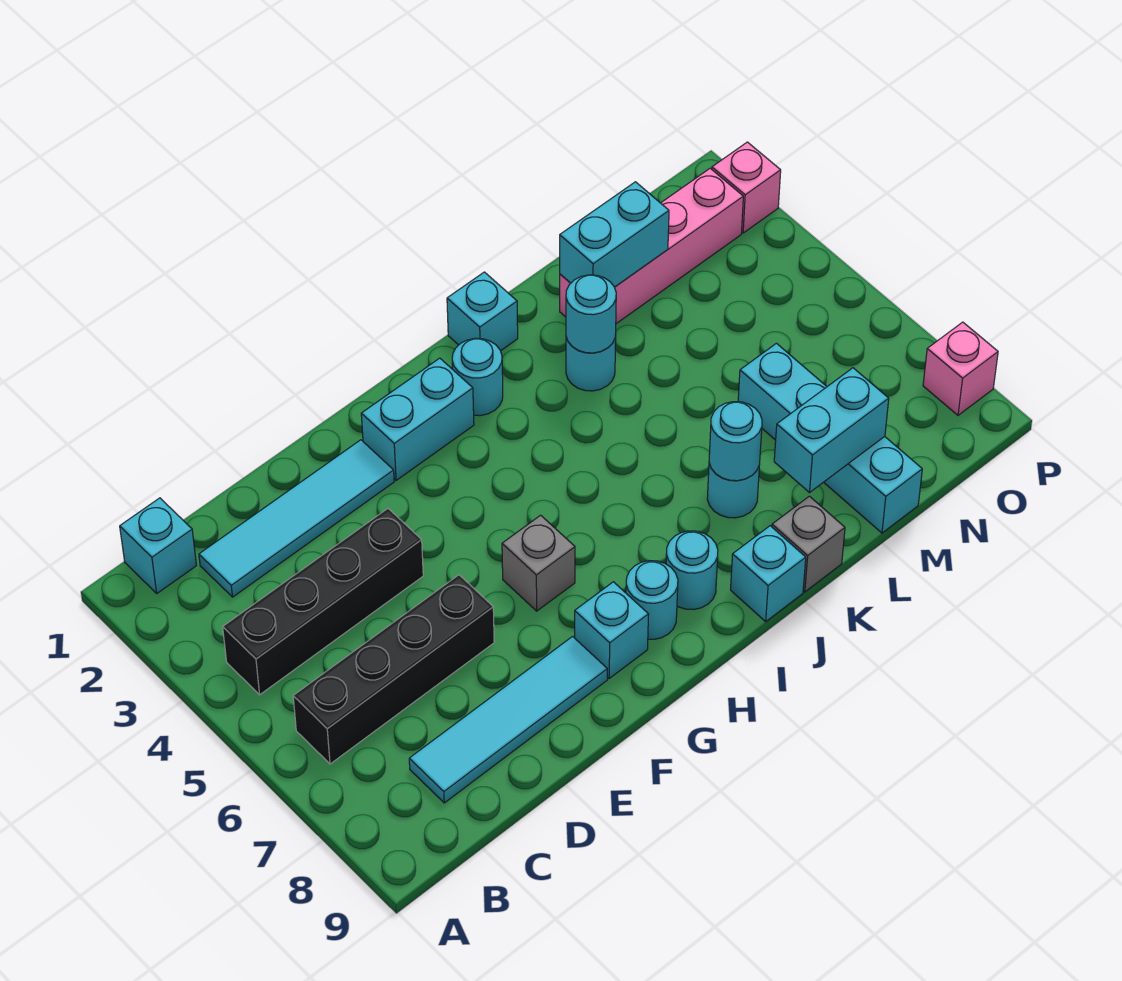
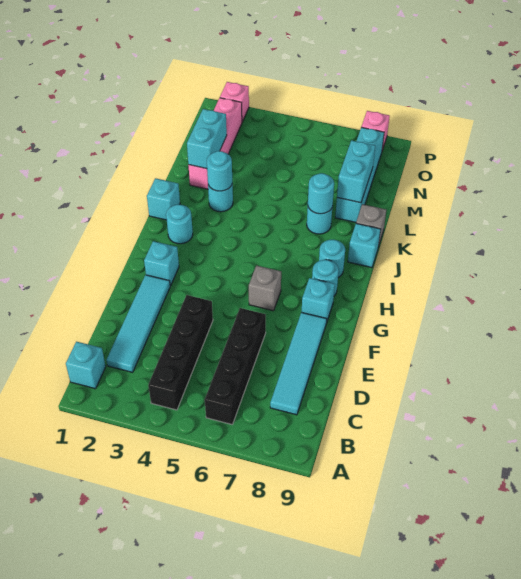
cyan brick G2:H2 level 1 -> cyan brick G2 level 1
cyan brick M6:M9 level 1 -> cyan brick L8:O8 level 1

